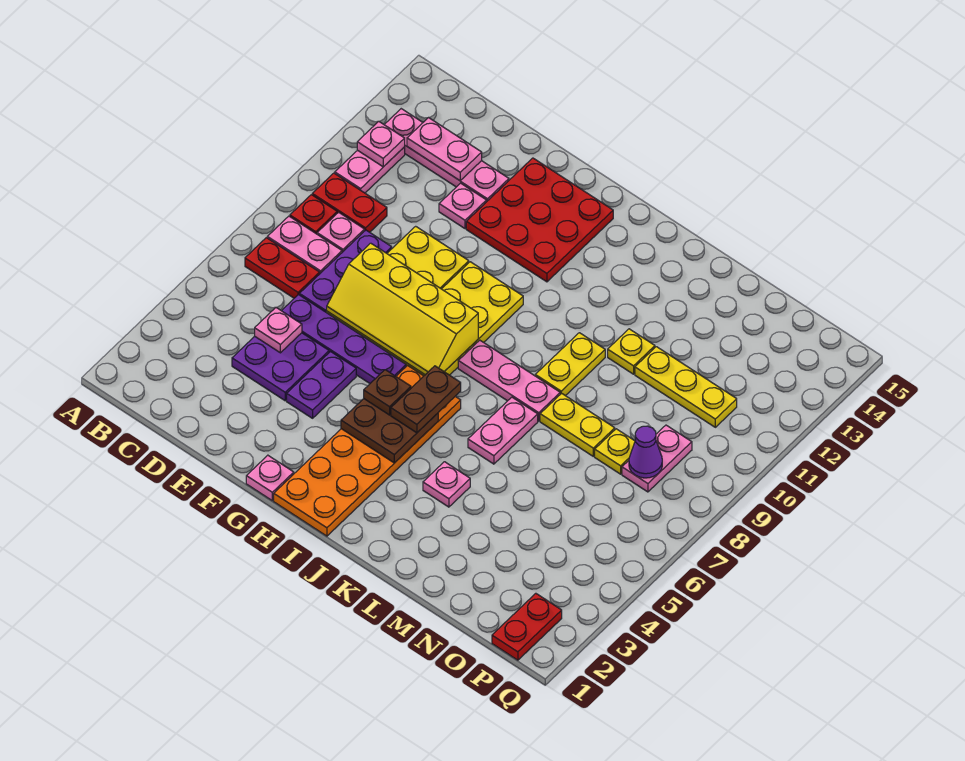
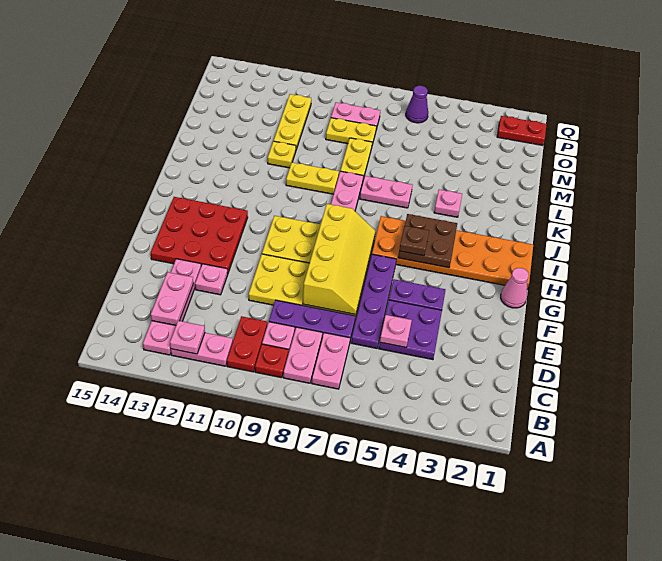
red plate B7:C7 level 1 -> pink plate B7:C7 level 1
pink plate G1 level 1 -> pink cone G1 level 1
brown plate I5:I6 level 3 -> none
yellow plate N8 level 1 -> yellow plate N8:N9 level 1
purple cone O8 level 2 -> purple cone P6 level 1

